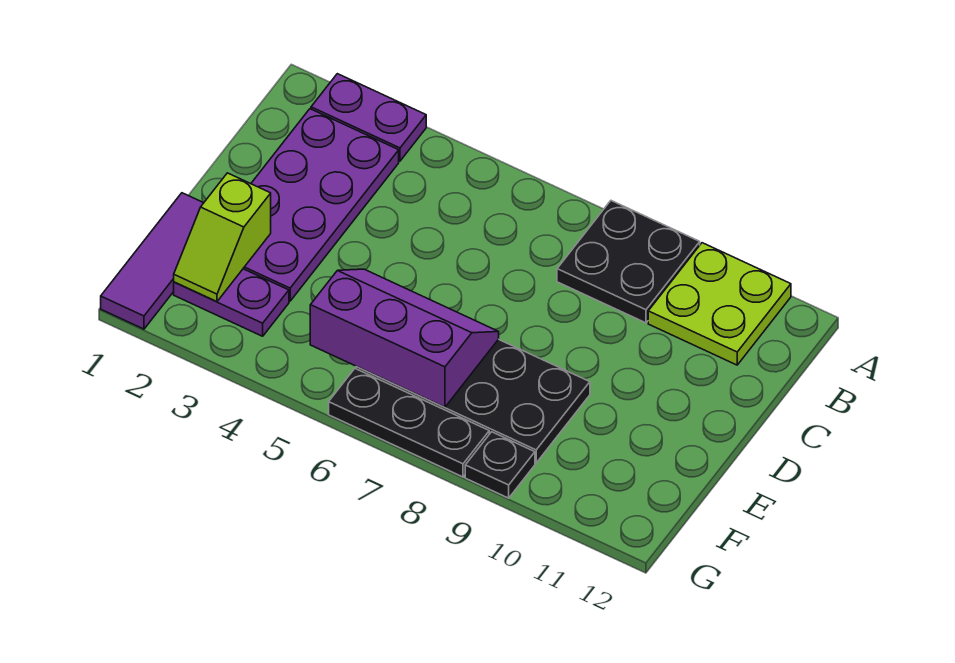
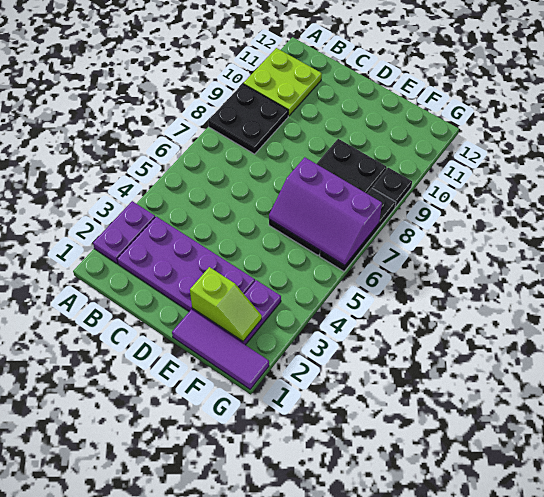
purple slope E5:F7 level 2 top F -> purple slope E6:G7 level 2 top 7

